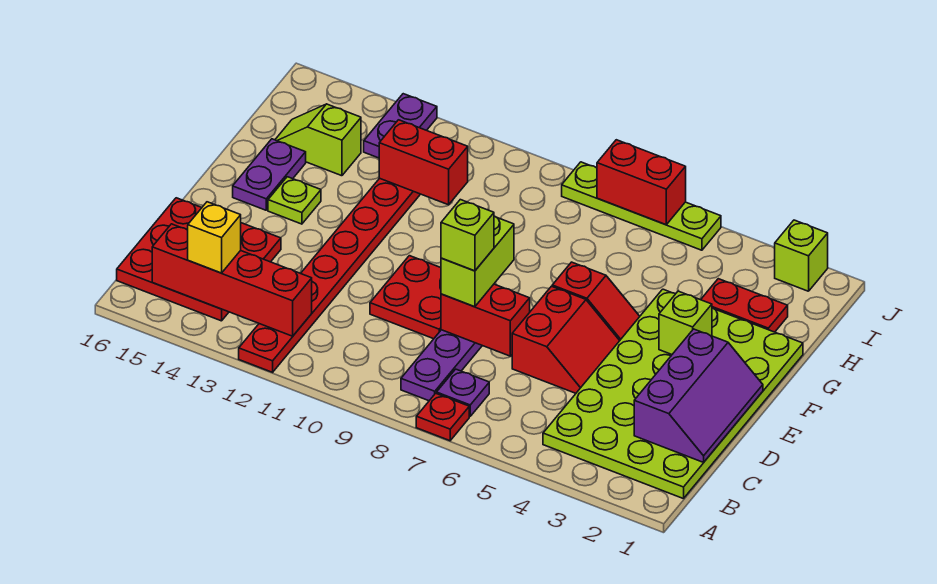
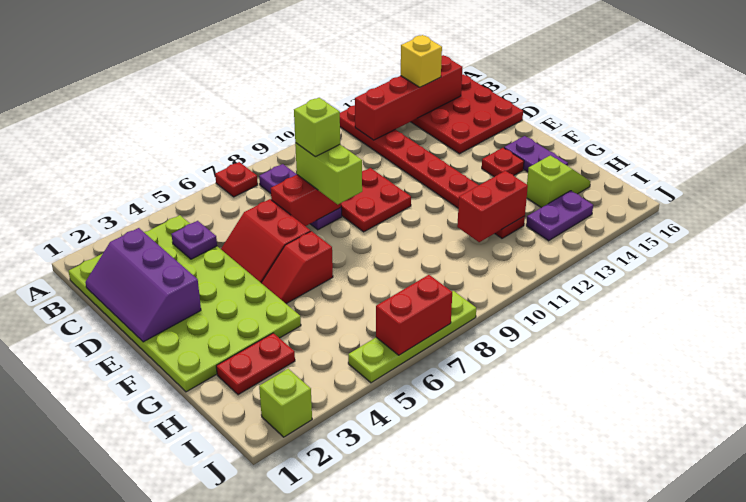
purple plate B7 level 1 -> purple plate C4 level 2
lime brick F3 level 2 -> none
lime plate F14 level 1 -> red plate F14 level 1
purple plate I13:J13 level 1 -> purple plate I13:I14 level 1

